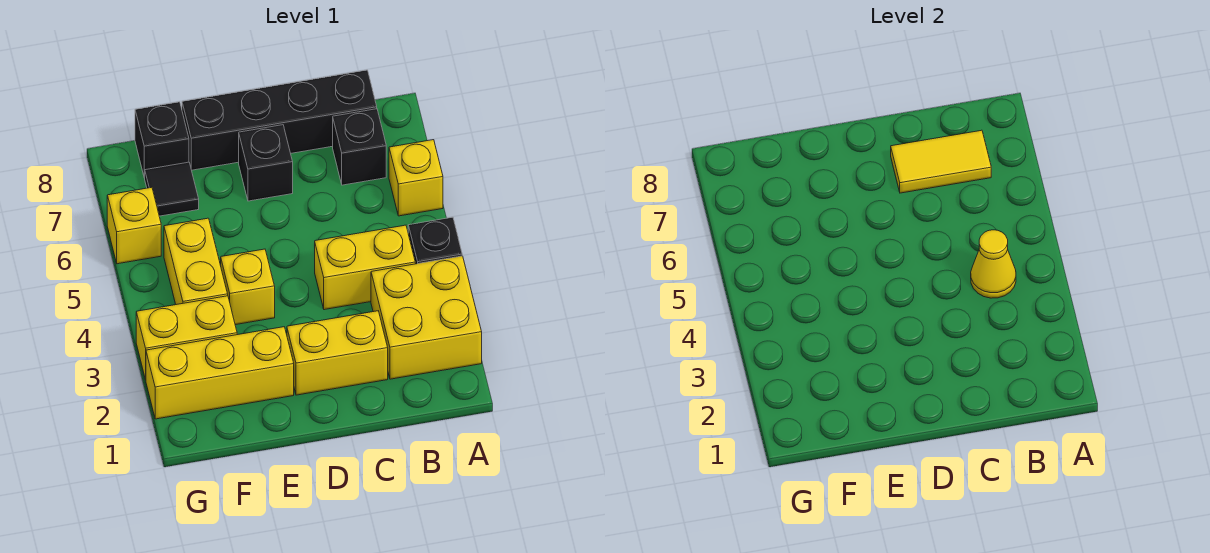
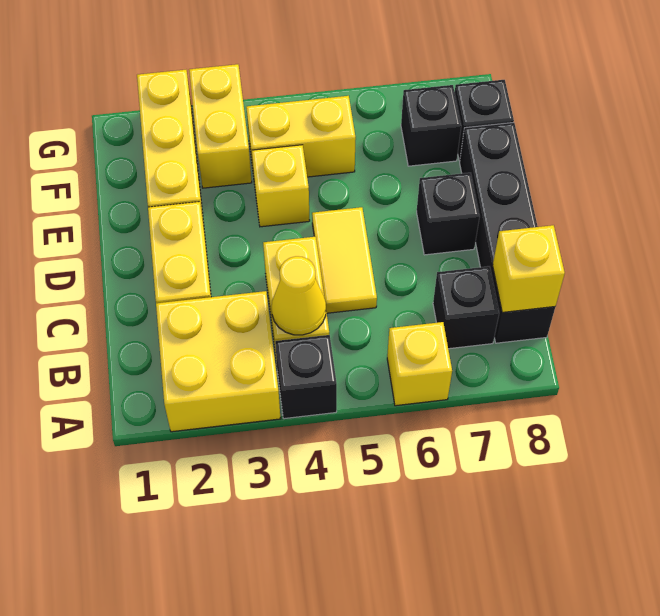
yellow tile B7:C7 level 2 -> yellow tile C5:D5 level 1
black tile F7 level 1 -> black brick F7 level 1
yellow brick G6 level 1 -> yellow brick B8 level 2

